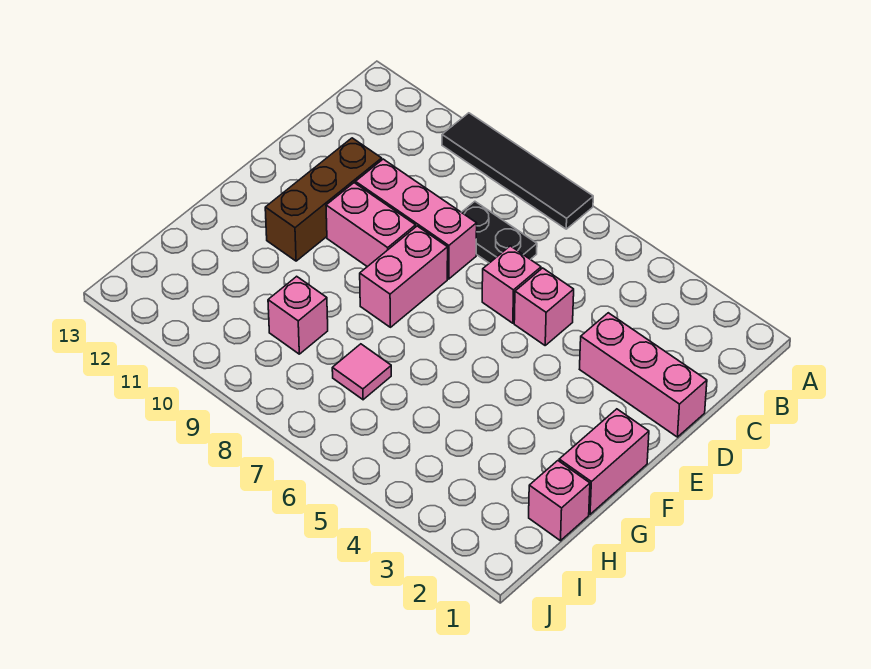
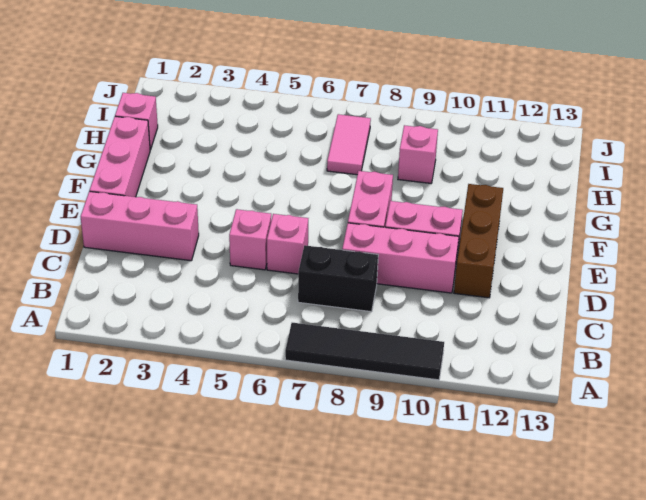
black plate C7:C8 level 1 -> black brick C7:C8 level 1
pink brick F1:G1 level 1 -> pink brick E1:G1 level 1
pink tile H7 level 1 -> pink tile H7:I7 level 1

